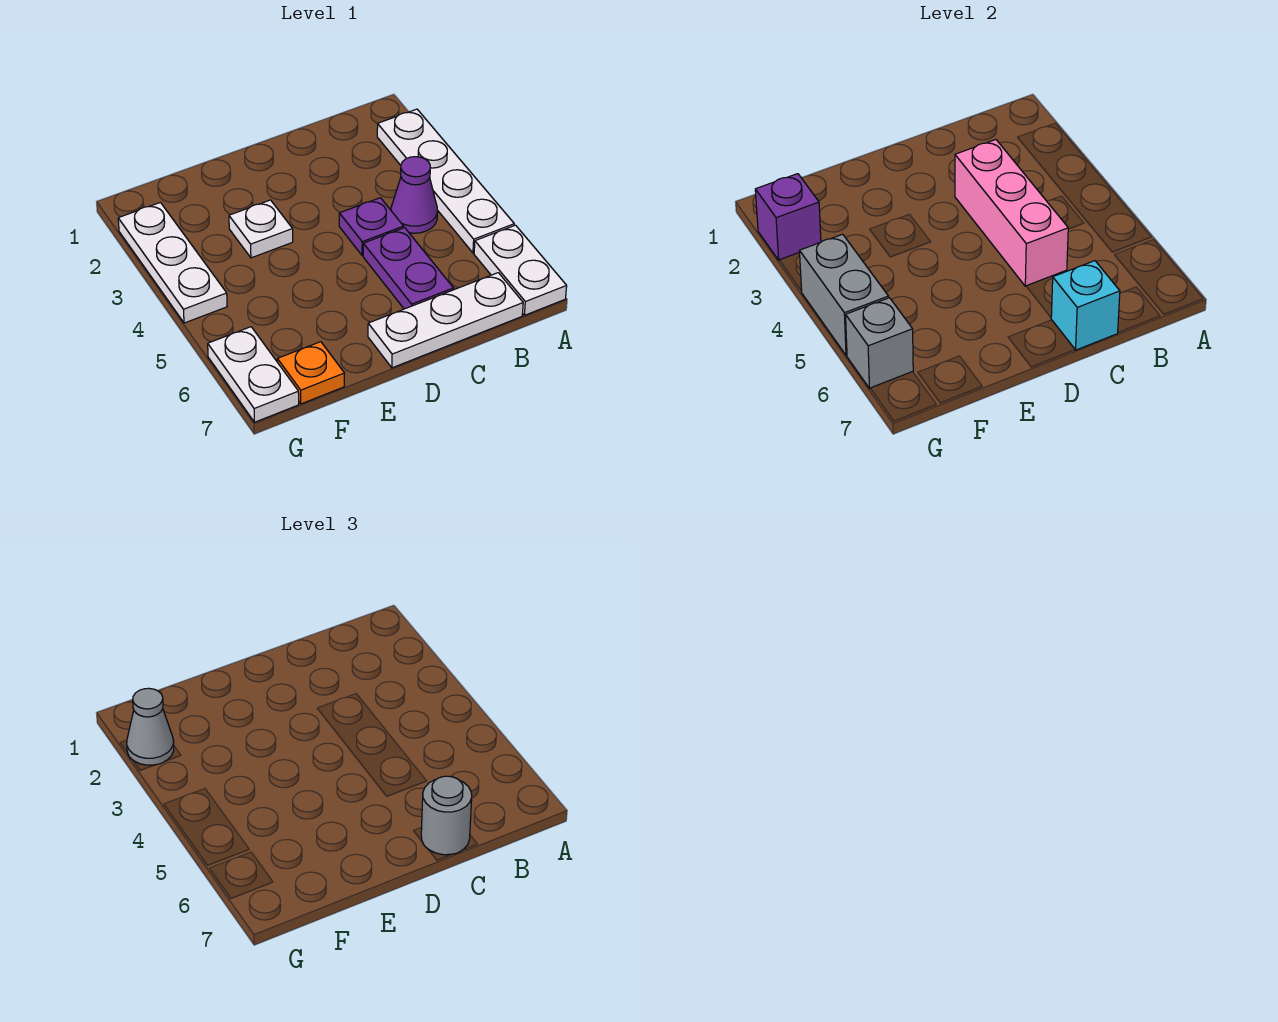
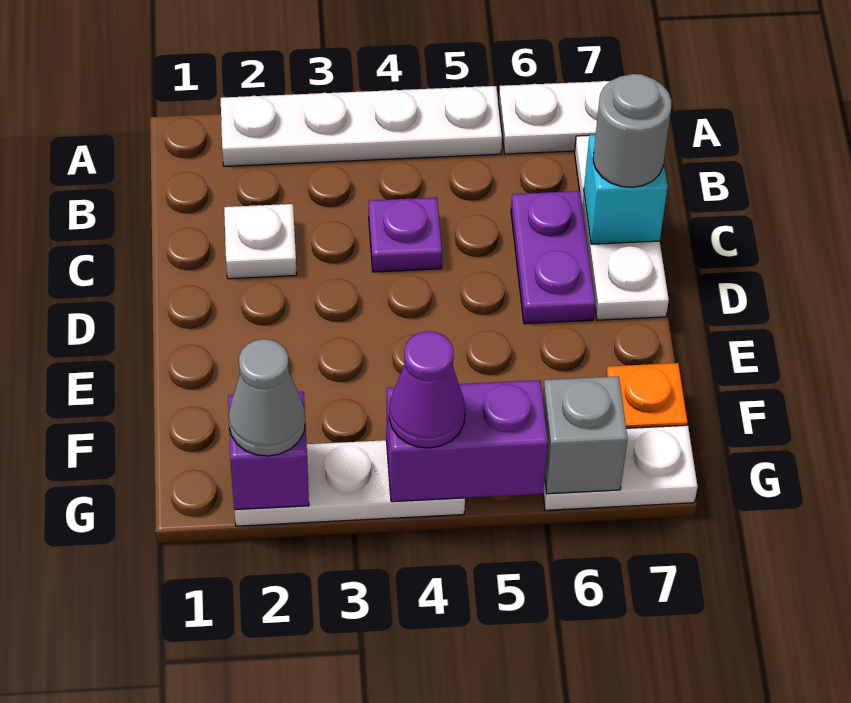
purple cone B4 level 1 -> purple cone G4 level 3
pink brick C3:C5 level 2 -> none
purple plate C5:C6 level 1 -> purple plate C6:D6 level 1
white plate E3 level 1 -> white plate C2 level 1
grey brick G4:G5 level 2 -> purple brick G4:G5 level 2

